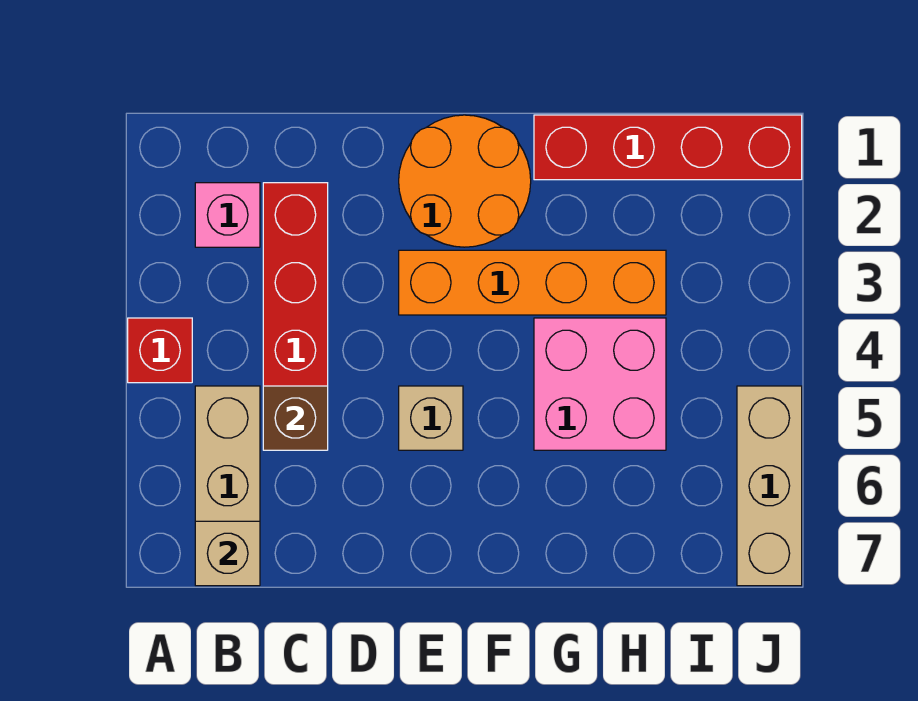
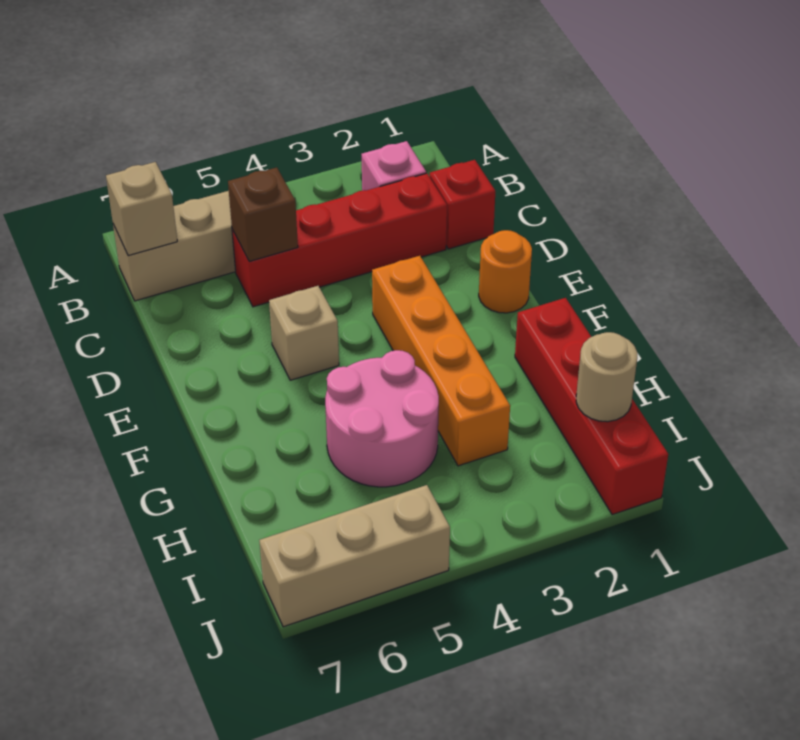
red brick A4 level 1 -> red brick C1 level 1
orange round brick E1:F2 level 1 -> orange round brick E1 level 1
pink brick G4:H5 level 1 -> pink round brick G4:H5 level 1
none -> tan round brick I1 level 2

